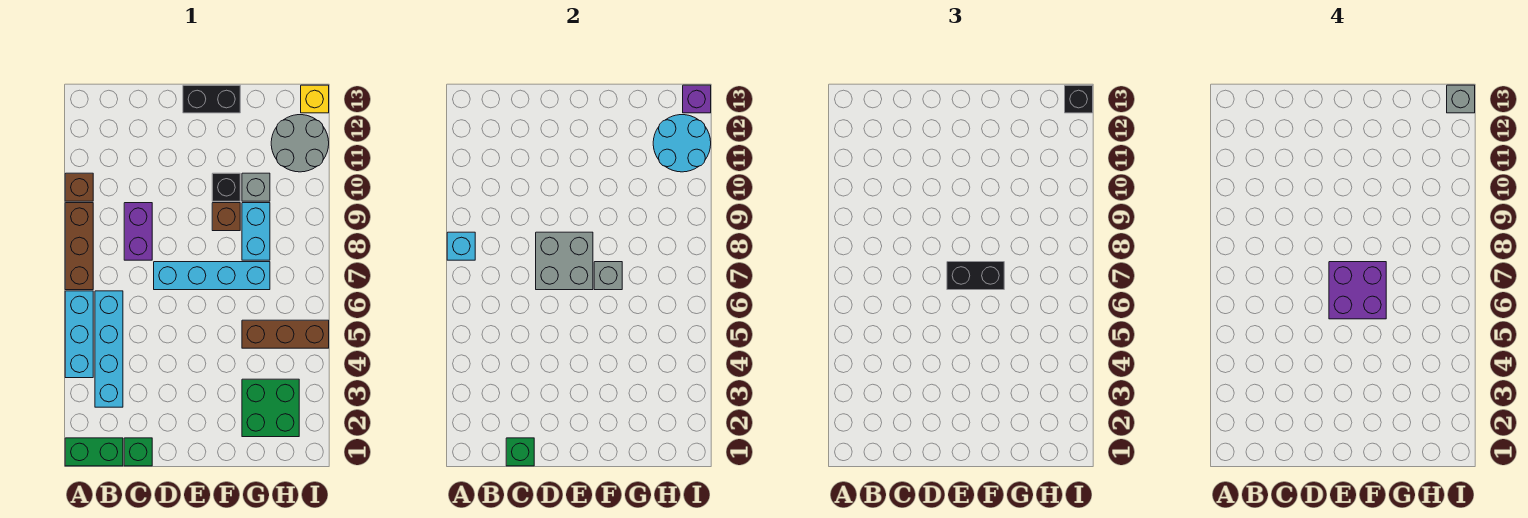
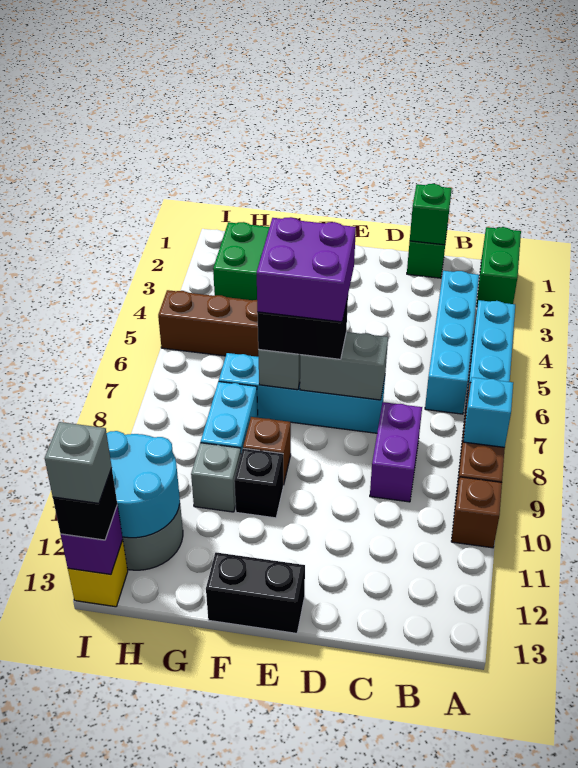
green brick A1:B1 level 1 -> green brick A1:A2 level 1
grey brick D7:E8 level 2 -> grey brick D7:E7 level 2

